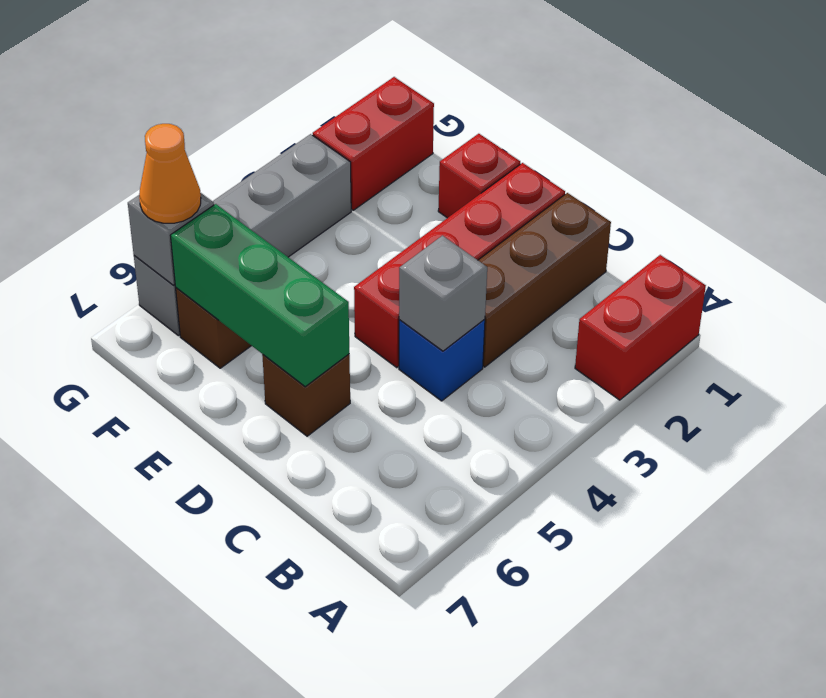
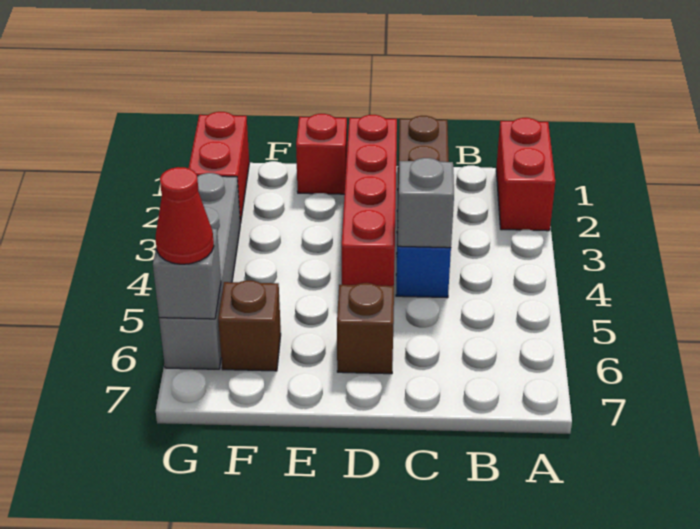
green brick D6:F6 level 2 -> none
orange cone G6 level 3 -> red cone G6 level 3

